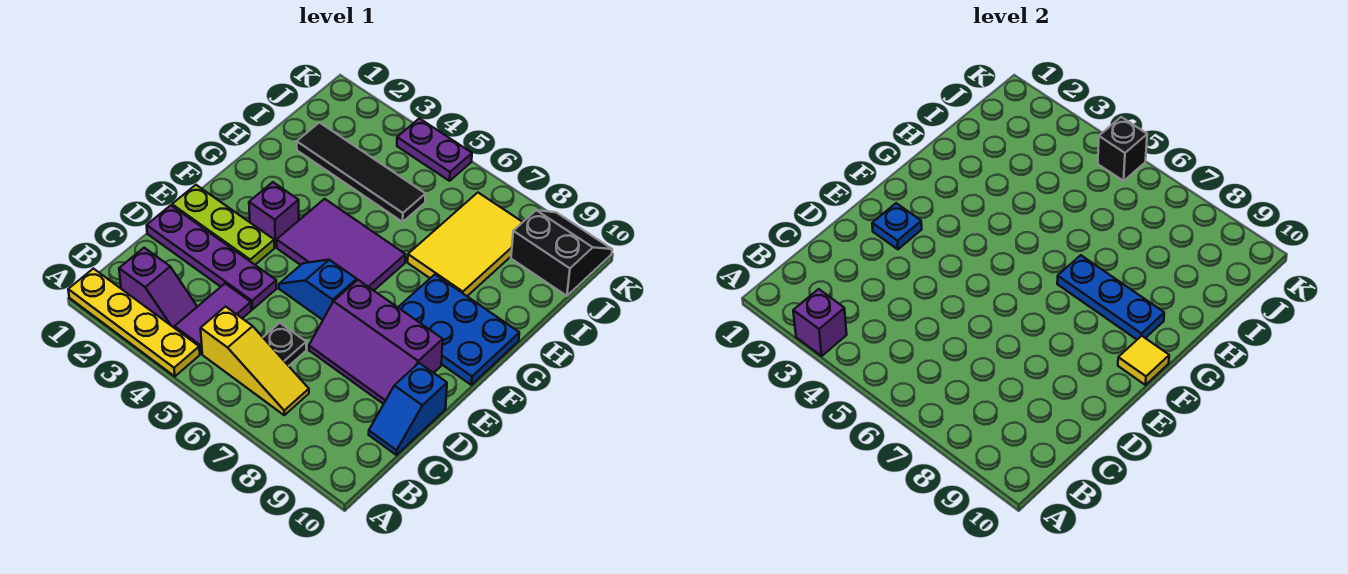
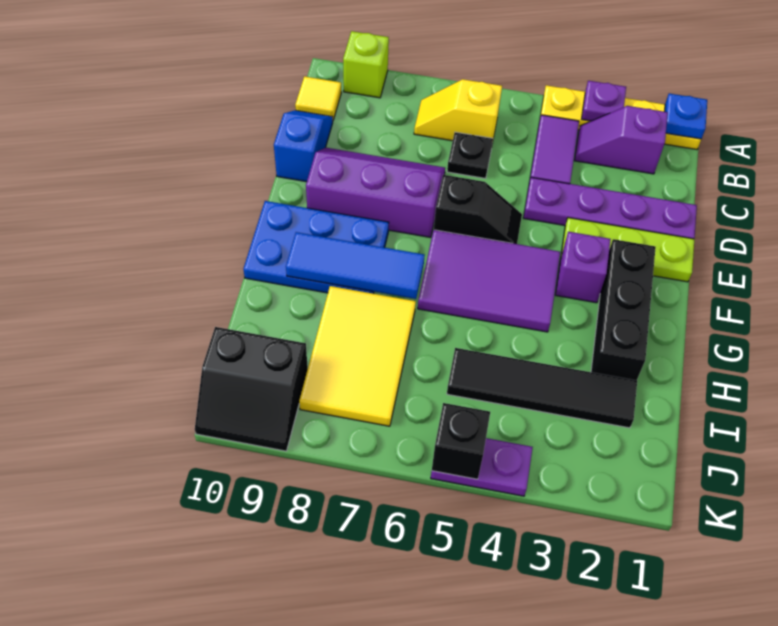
purple brick A3 level 2 -> purple plate A3 level 2
none -> lime brick A9 level 1
yellow slope B5:B7 level 1 top 5 -> yellow slope B6:B7 level 1 top 6
blue plate E2 level 2 -> blue plate A1 level 2
blue slope E5:E6 level 1 top 6 -> black slope E5:E6 level 1 top 6
none -> black brick F2:H2 level 1
yellow tile F10 level 2 -> yellow tile B10 level 1
blue plate G7:G9 level 2 -> blue tile G7:G9 level 2

